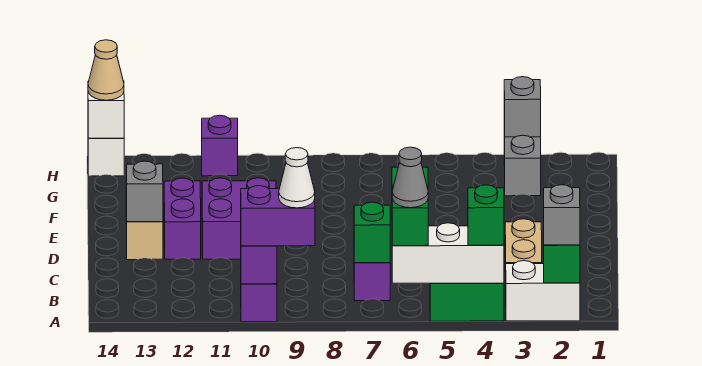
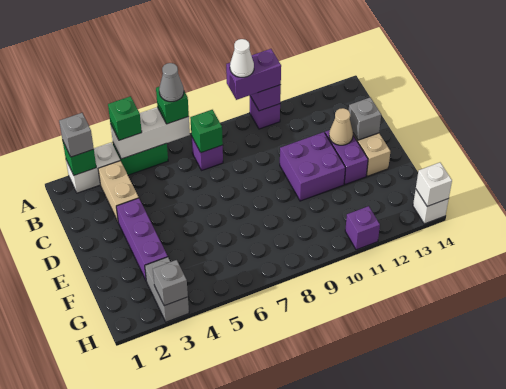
green brick A6:B6 level 3 -> green brick A6 level 3
none -> purple brick D3:F3 level 1
tan cone H14 level 3 -> tan cone D12 level 2

